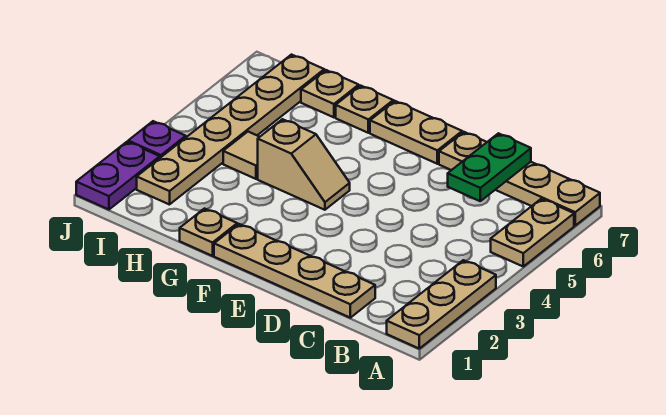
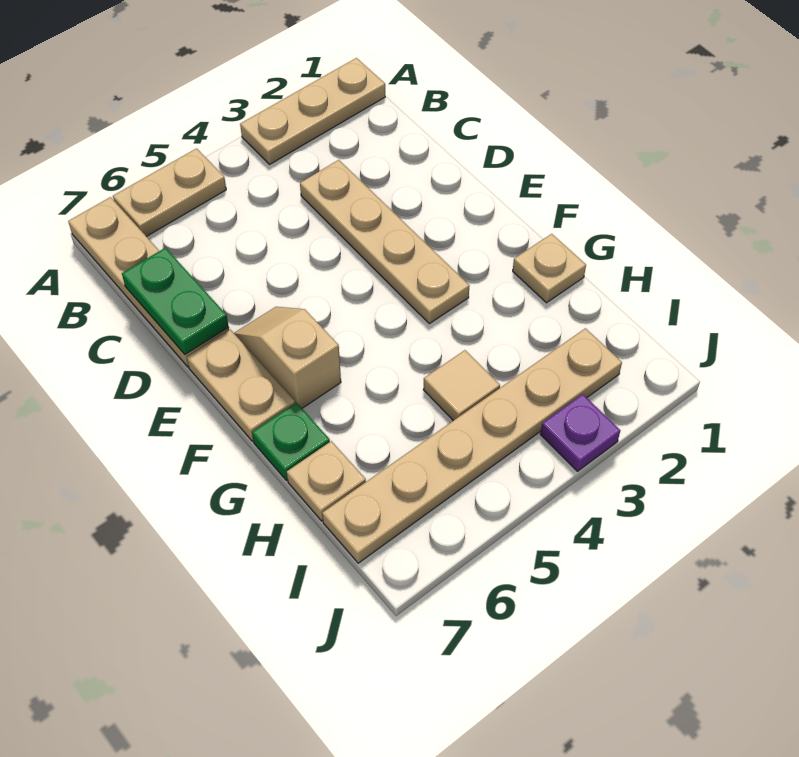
tan plate C1:F1 level 1 -> tan plate C3:F3 level 1
green plate C6:C7 level 2 -> green plate C7:D7 level 2
tan slope F4:G4 level 1 top G -> tan slope E6:F6 level 1 top F
tan plate G7 level 1 -> green plate G7 level 1
purple plate J1:J2 level 1 -> none

